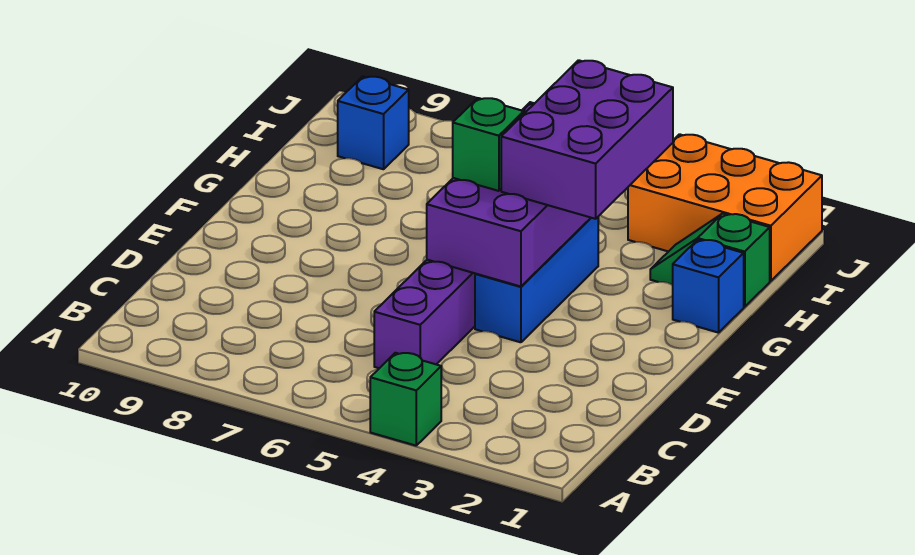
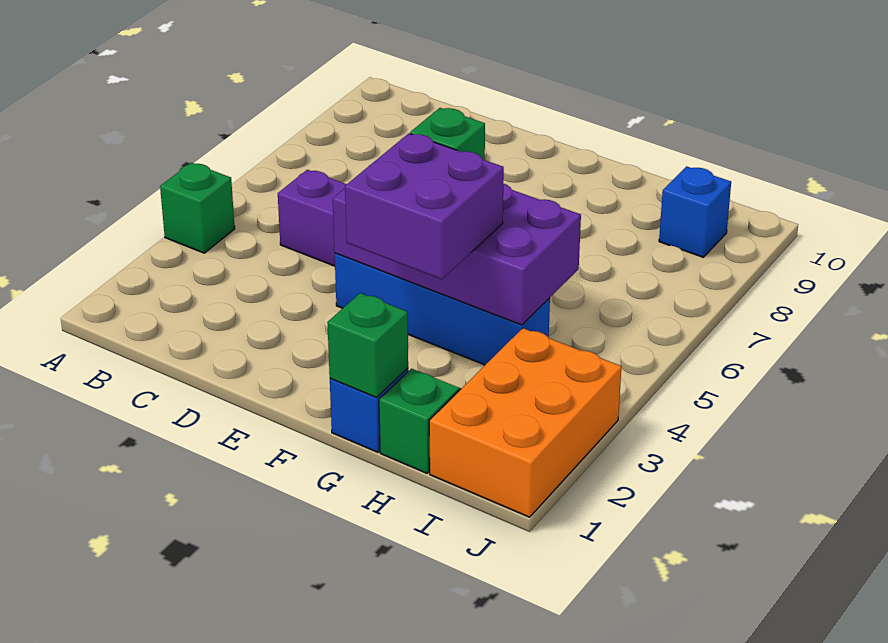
blue brick E4:G4 level 1 -> blue brick E4:H4 level 1
purple brick F3:H4 level 3 -> purple brick F3:G4 level 3
none -> green brick G1 level 2

